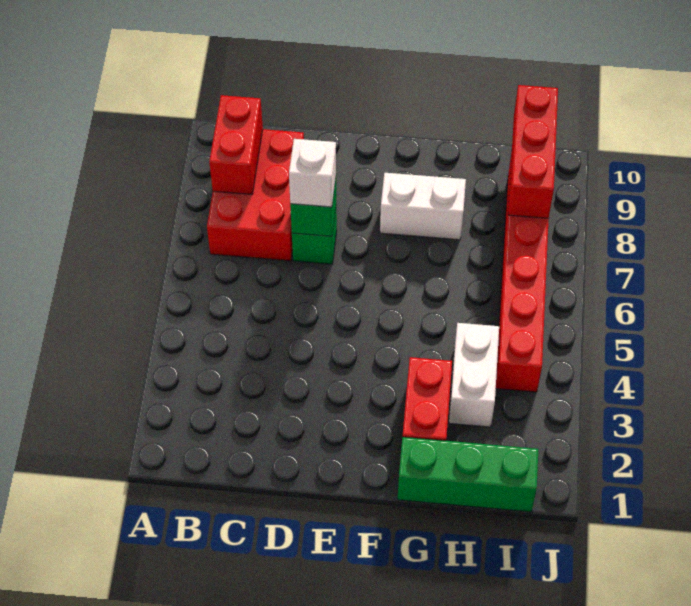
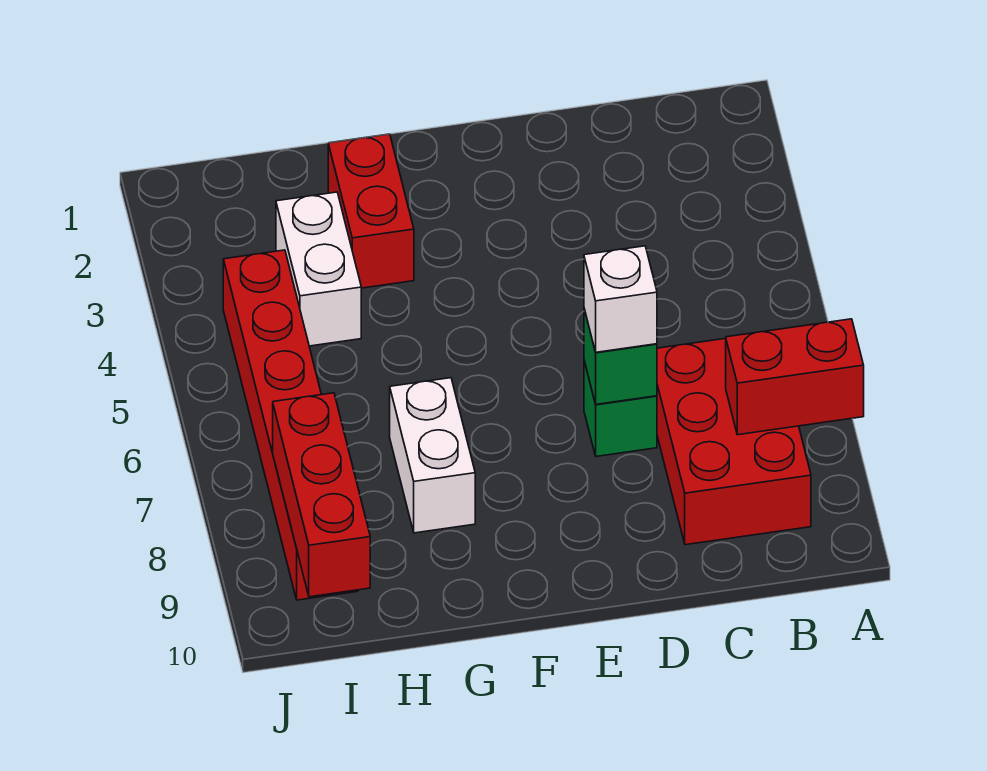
red brick B8:B9 level 2 -> red brick A8:B8 level 2
white brick F8:G8 level 1 -> white brick G7:G8 level 1
green brick G1:I1 level 1 -> none

